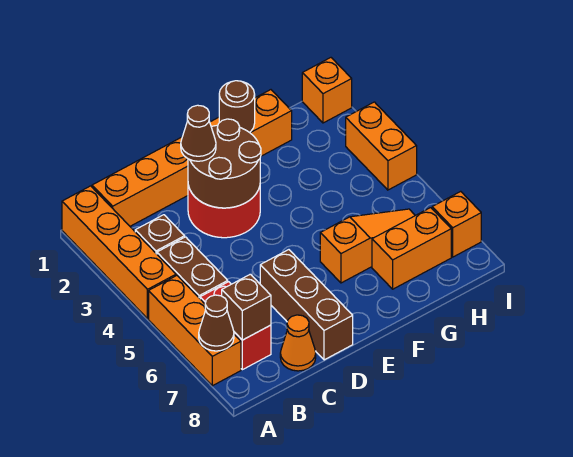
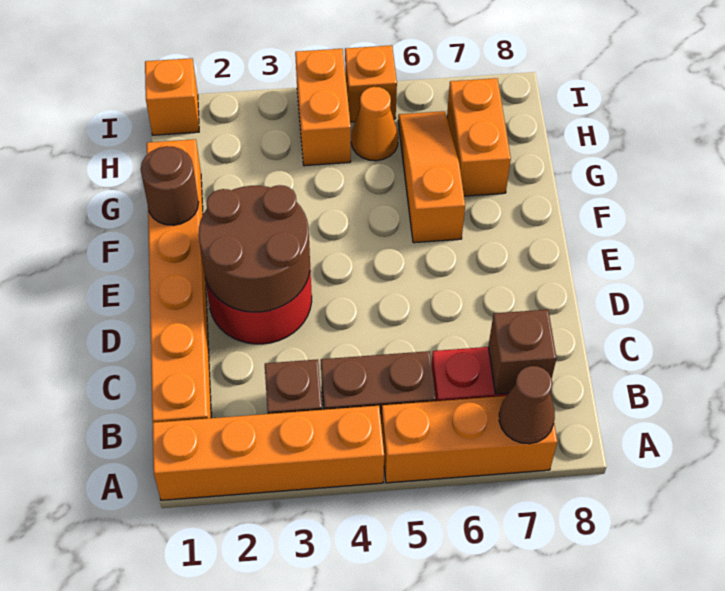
orange cone C8 level 1 -> orange cone H5 level 1
brown cone D2 level 3 -> none
brown brick D6:D8 level 1 -> none
orange brick I3:I4 level 1 -> orange brick H4:I4 level 1
orange brick I7 level 1 -> orange brick I5 level 1

